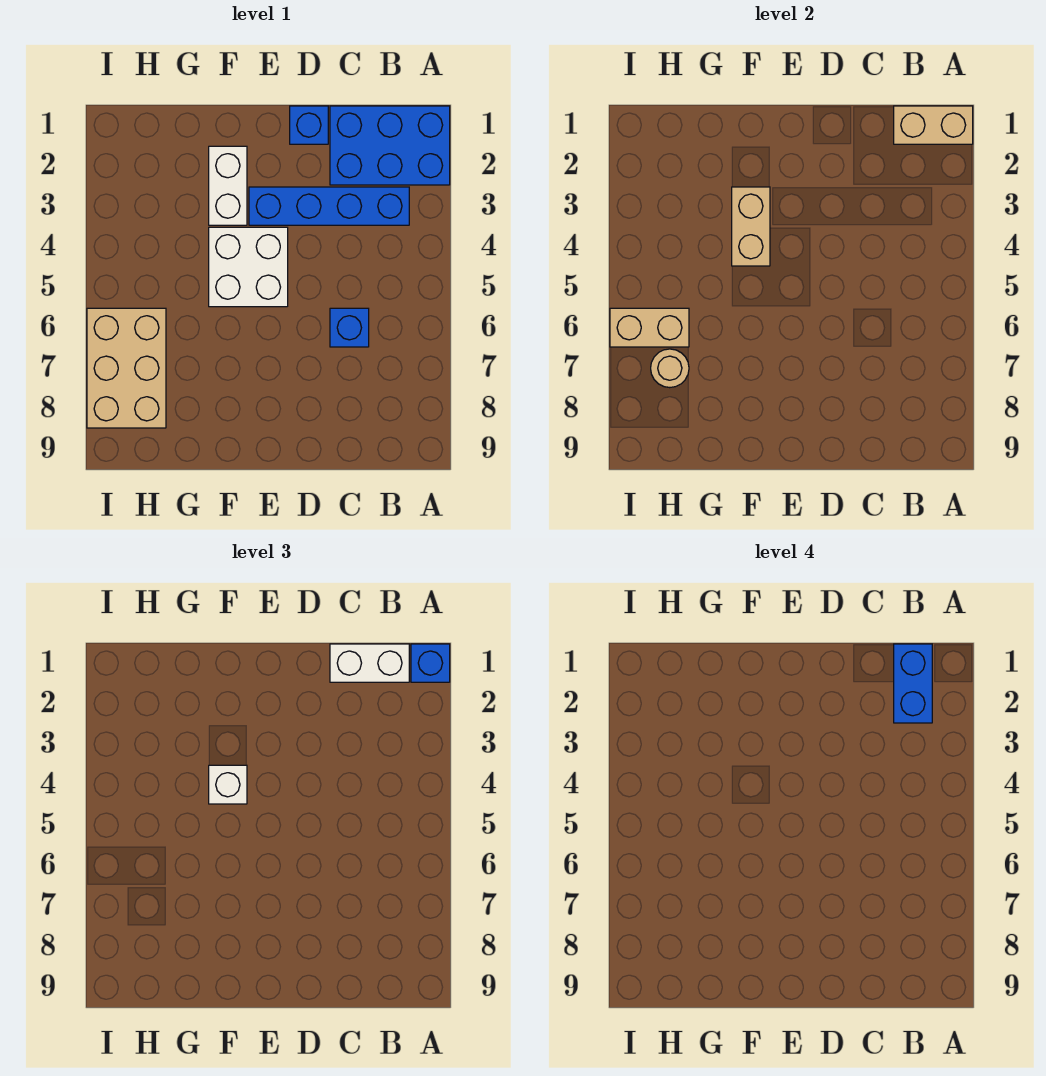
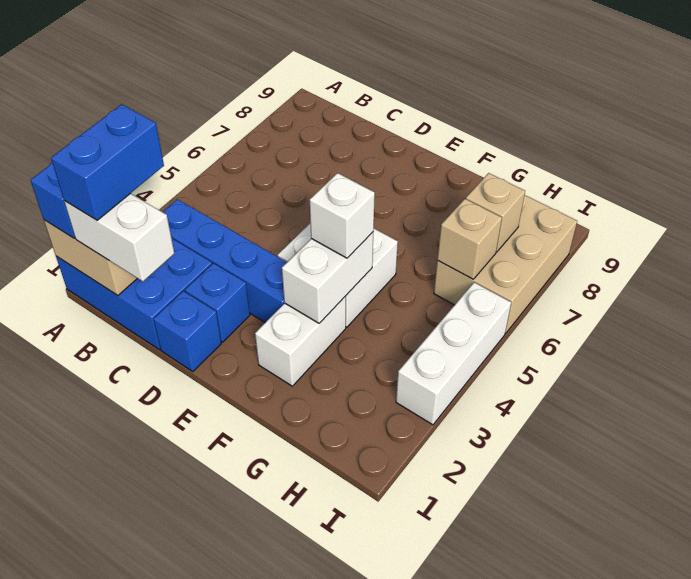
blue brick C6 level 1 -> blue brick D2 level 1
tan brick F3:F4 level 2 -> white brick F3:F4 level 2
tan brick H6:I6 level 2 -> tan brick H6 level 2
tan round brick H7 level 2 -> tan brick H7 level 2
none -> white brick I3:I5 level 1

